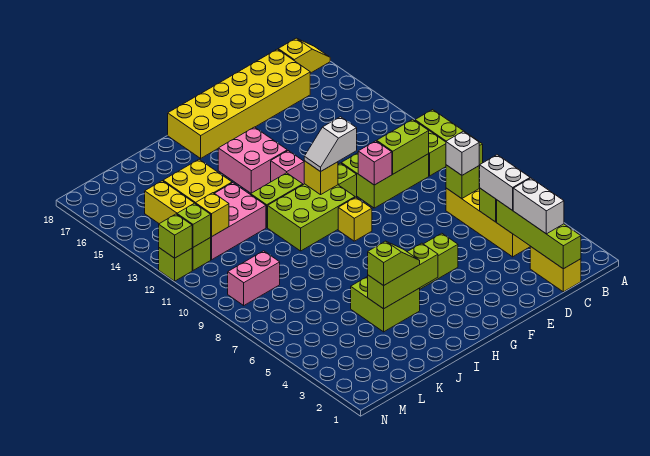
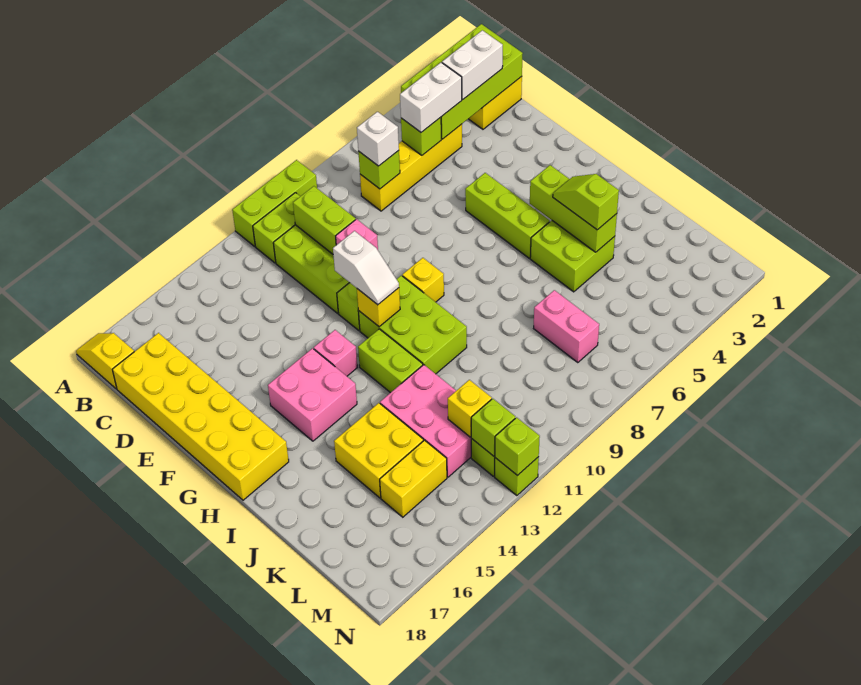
lime brick C1:C4 level 2 -> lime brick B1:C4 level 2
pink brick L9:M9 level 1 -> pink brick K7:L7 level 1

